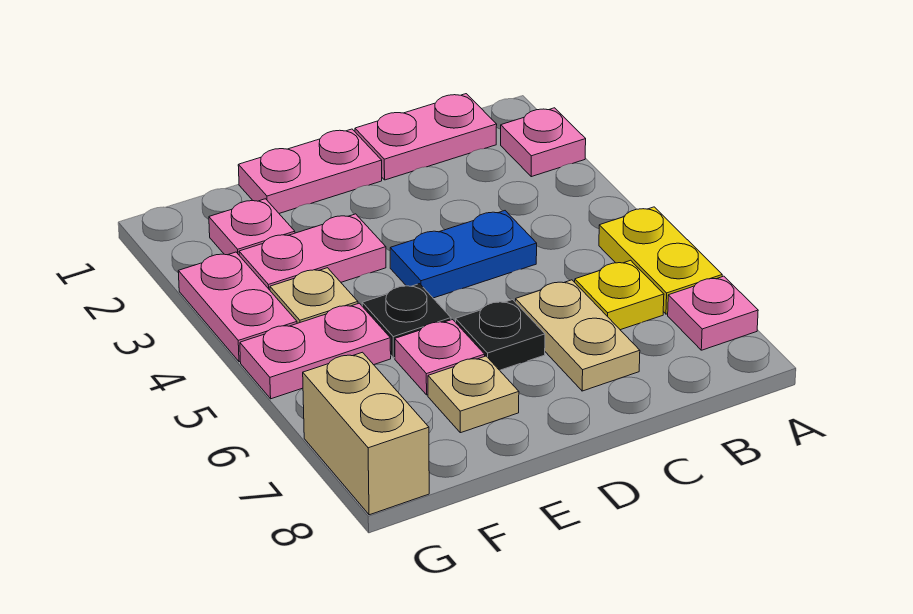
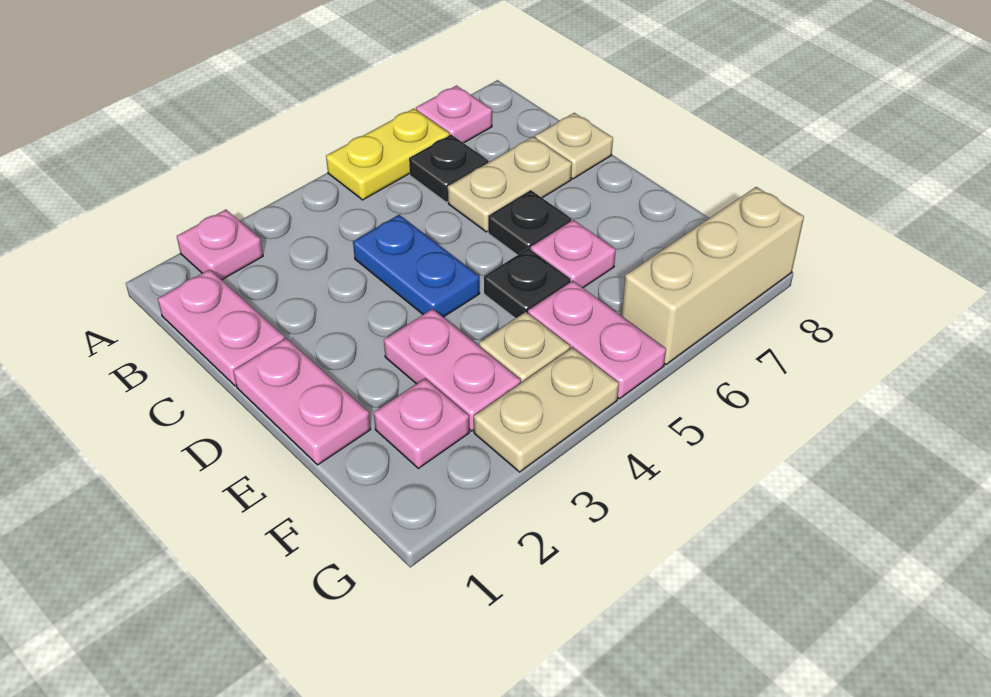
yellow plate B6 level 1 -> black plate B6 level 1
tan plate E7 level 1 -> tan plate C8 level 1
pink plate G3:G4 level 1 -> tan plate G3:G4 level 1
tan brick G7:G8 level 1 -> tan brick G6:G8 level 1

